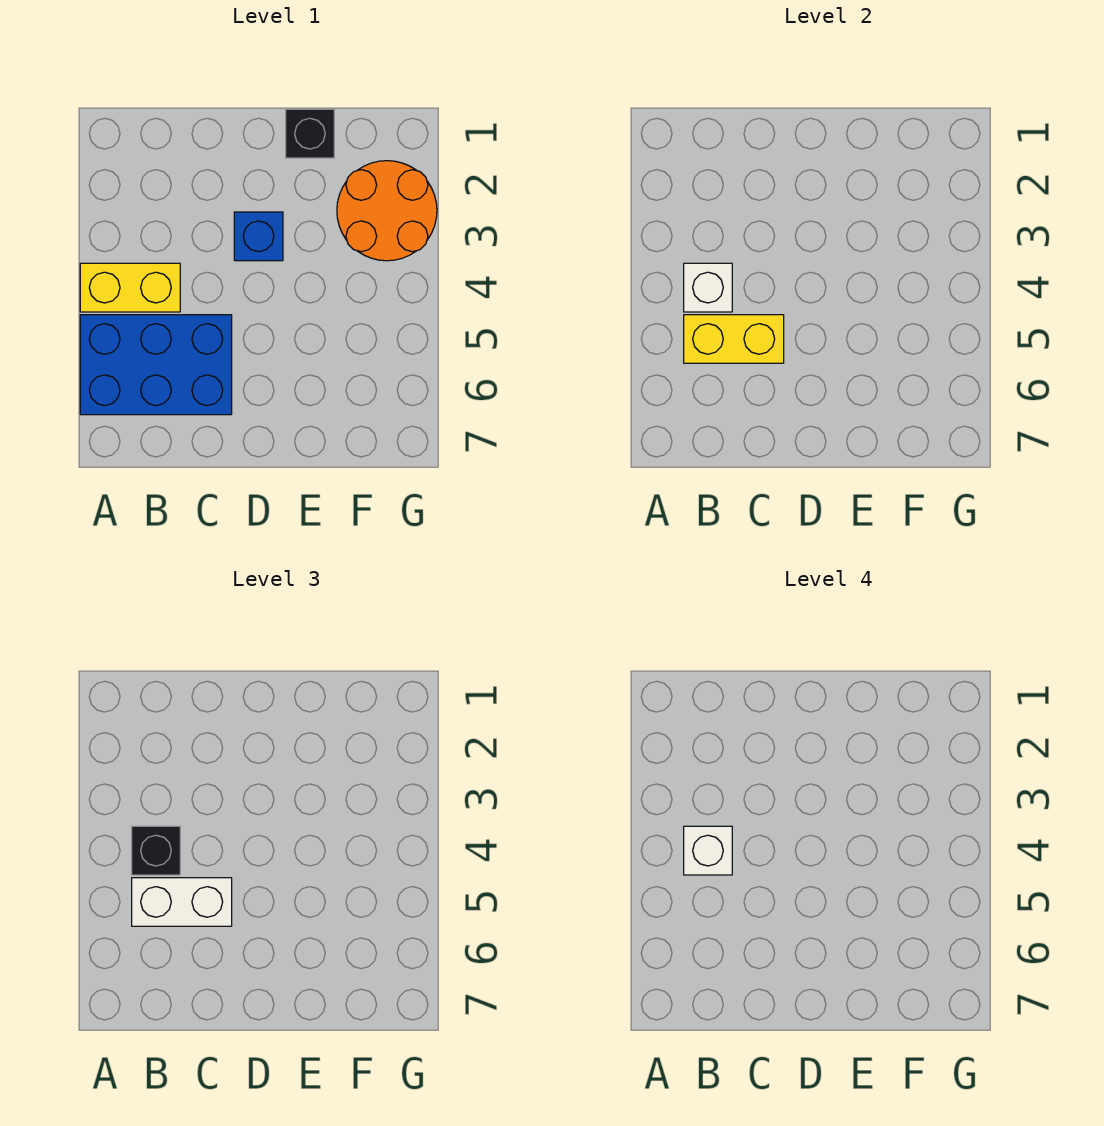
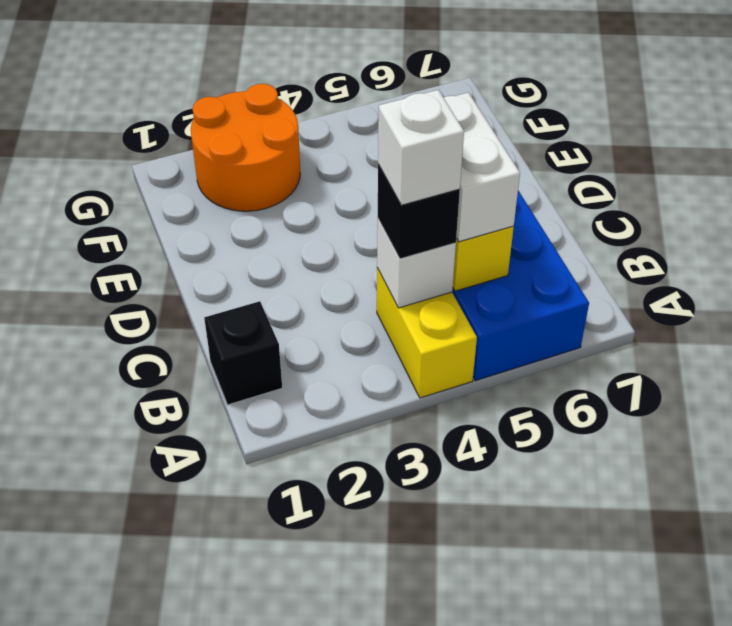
blue brick D3 level 1 -> none
black brick E1 level 1 -> black brick B1 level 1

